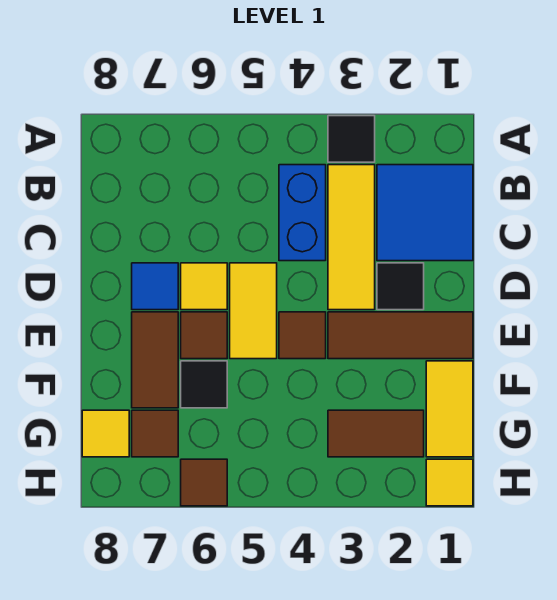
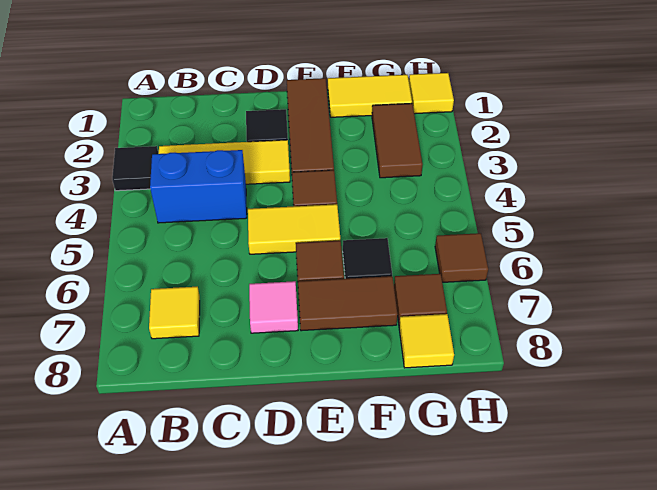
blue tile B1:C2 level 1 -> none
yellow tile D6 level 1 -> yellow tile B7 level 1
blue tile D7 level 1 -> pink tile D7 level 1

